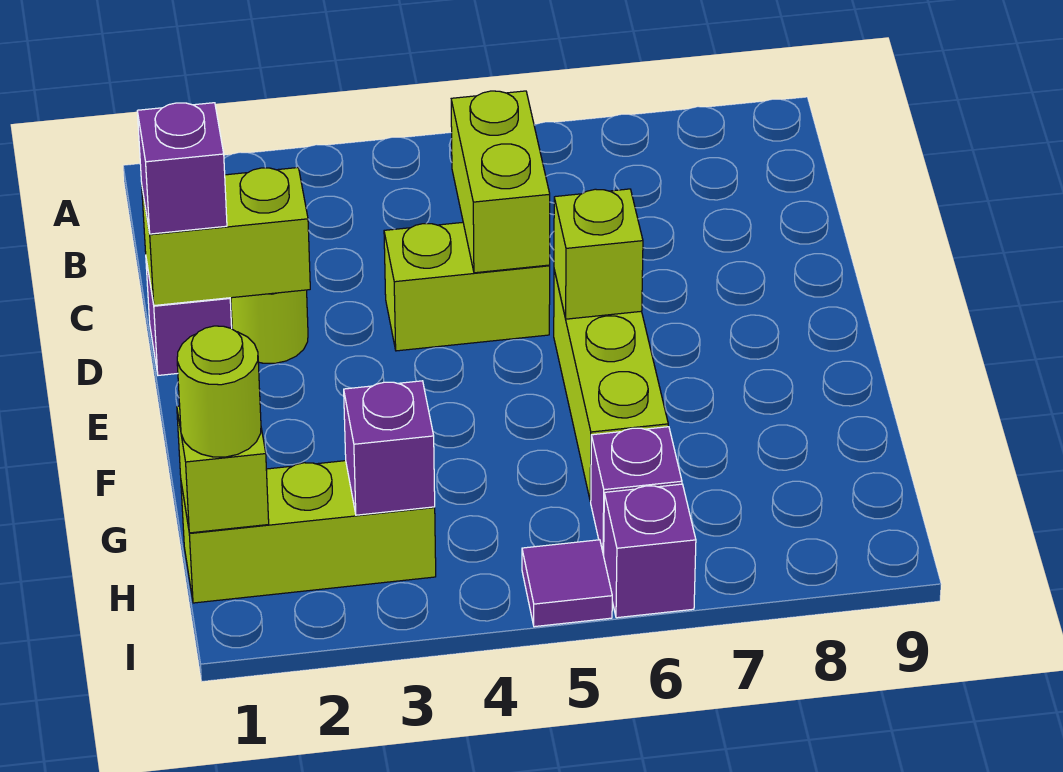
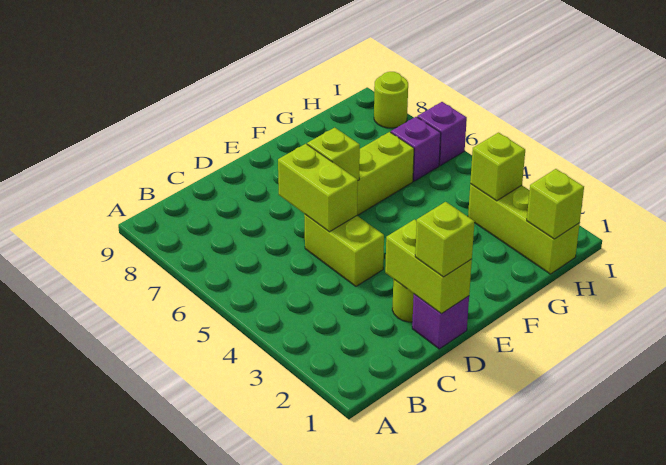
lime brick C5:D5 level 2 -> lime brick D5:D6 level 2
purple brick D1 level 3 -> lime brick D1 level 3
lime round brick H1 level 3 -> lime round brick I8 level 1
purple brick H3 level 2 -> lime brick H3 level 2
purple tile I5 level 1 -> none

